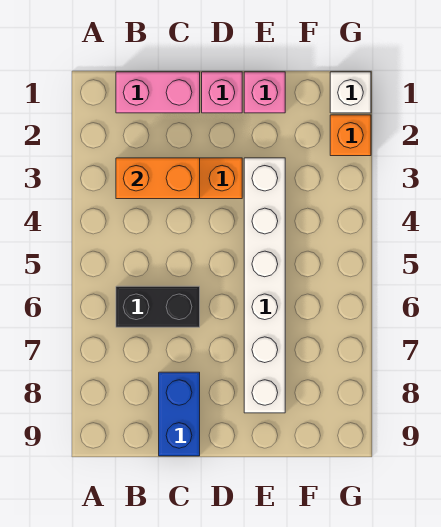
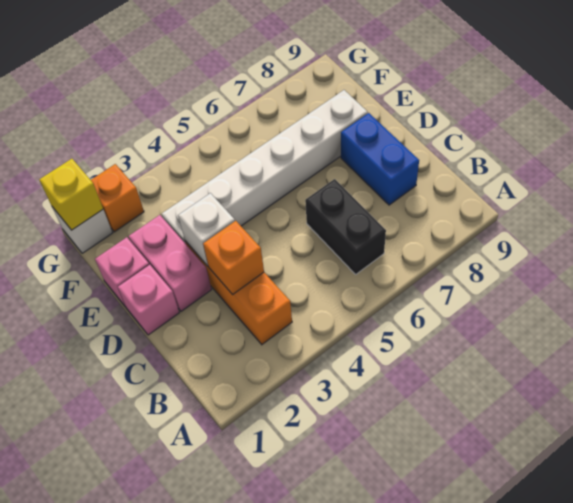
pink brick B1:C1 level 1 -> pink brick D2:E2 level 1
orange brick B3:C3 level 2 -> orange brick C3 level 2
blue brick C8:C9 level 1 -> blue brick C8:D8 level 1
none -> white brick D3 level 2
none -> yellow brick G1 level 2

